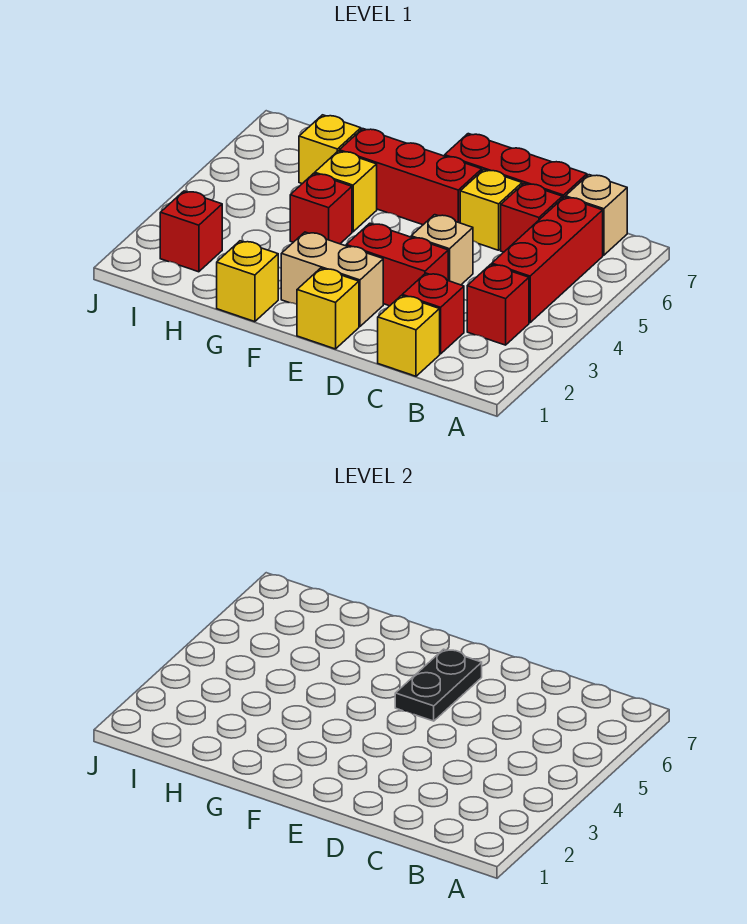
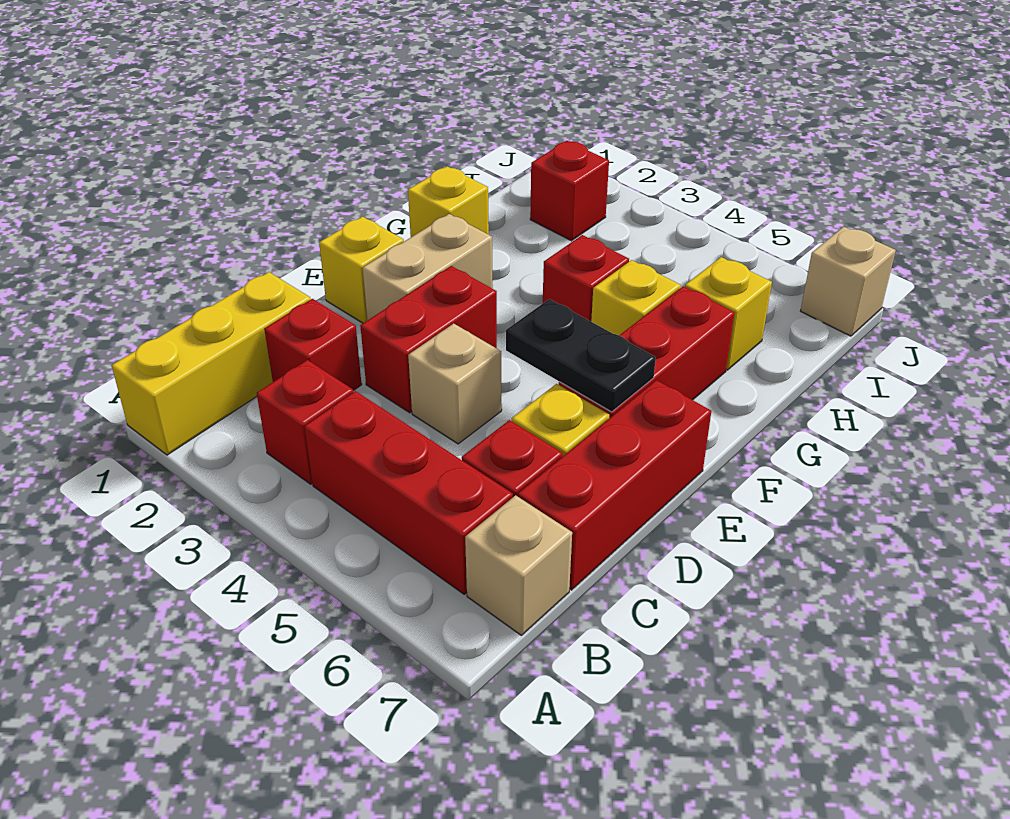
yellow brick C1 level 1 -> yellow brick A1:C1 level 1
none -> tan brick J7 level 1

